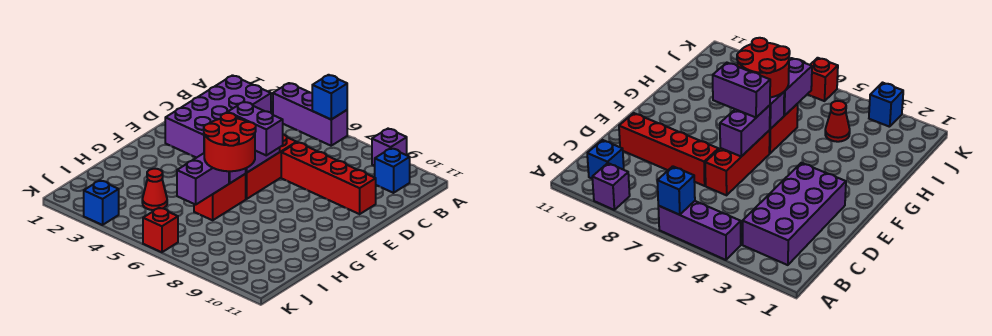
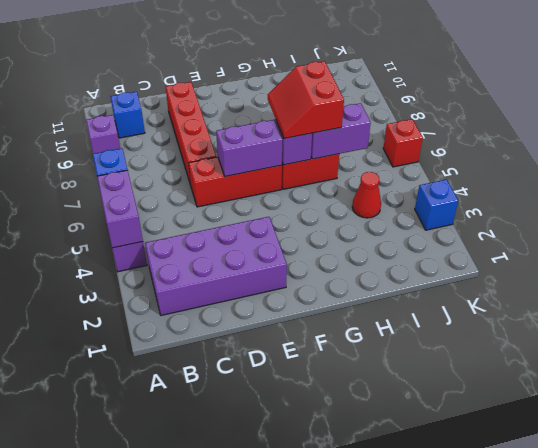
purple brick F6:F7 level 3 -> purple brick A4:A5 level 2
red round brick G6:H7 level 3 -> red slope G6:H7 level 3 top H

